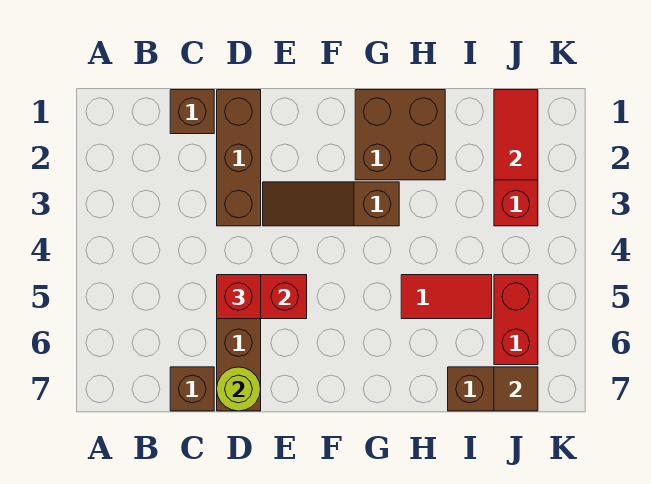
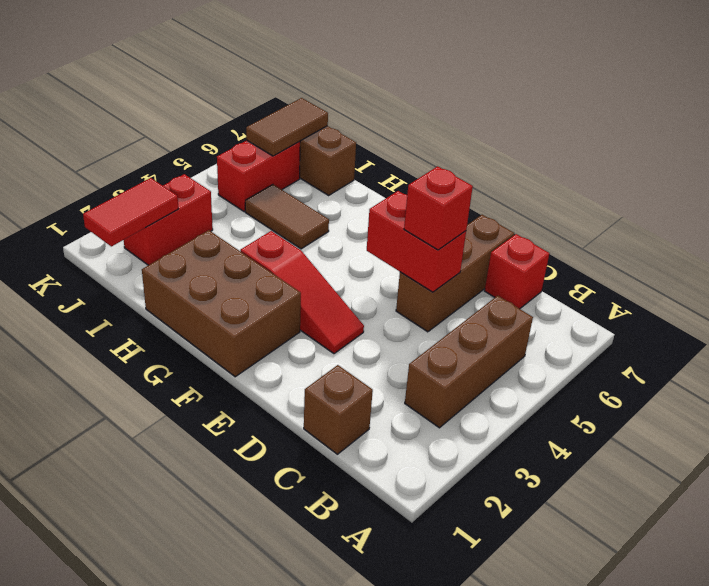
brown brick C7 level 1 -> red brick C7 level 1
brown brick D1:D3 level 1 -> brown brick B3:B5 level 1
lime round brick D7 level 2 -> none
brown slope E3:G3 level 1 top G -> red slope E3:G3 level 1 top G
brown brick G1:H2 level 1 -> brown brick F1:H2 level 1
red tile H5:I5 level 1 -> brown tile H5:I5 level 1
brown tile J7 level 2 -> brown tile J6:J7 level 2

